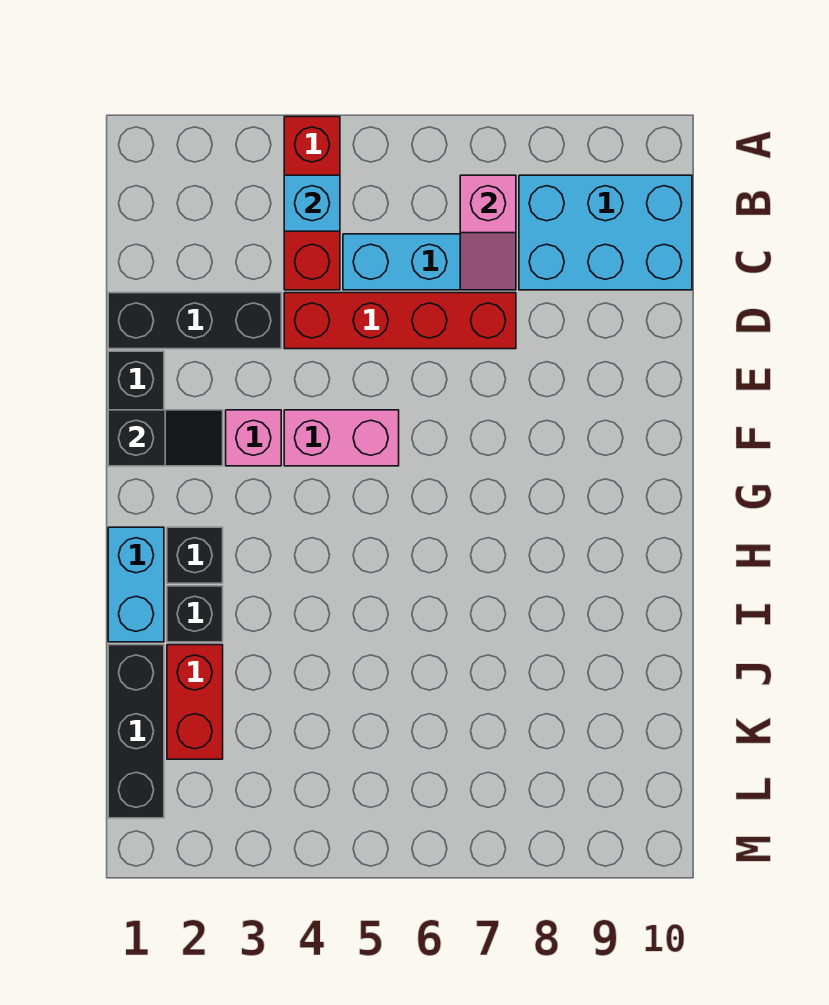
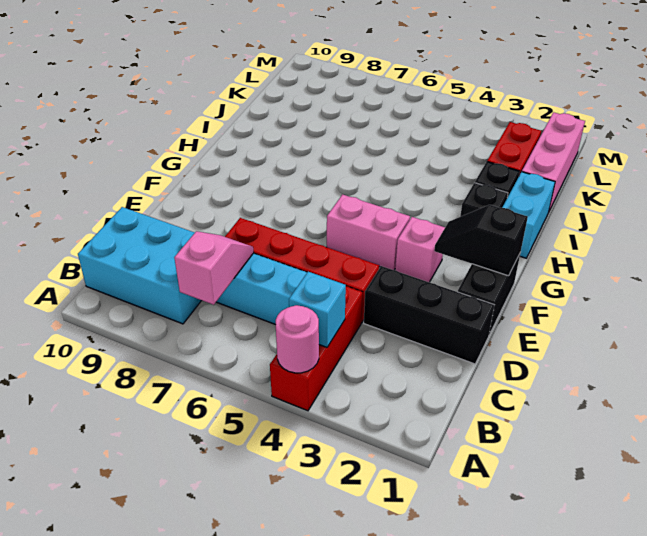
none -> pink round brick A4 level 2
black brick J1:L1 level 1 -> pink brick J1:L1 level 1

